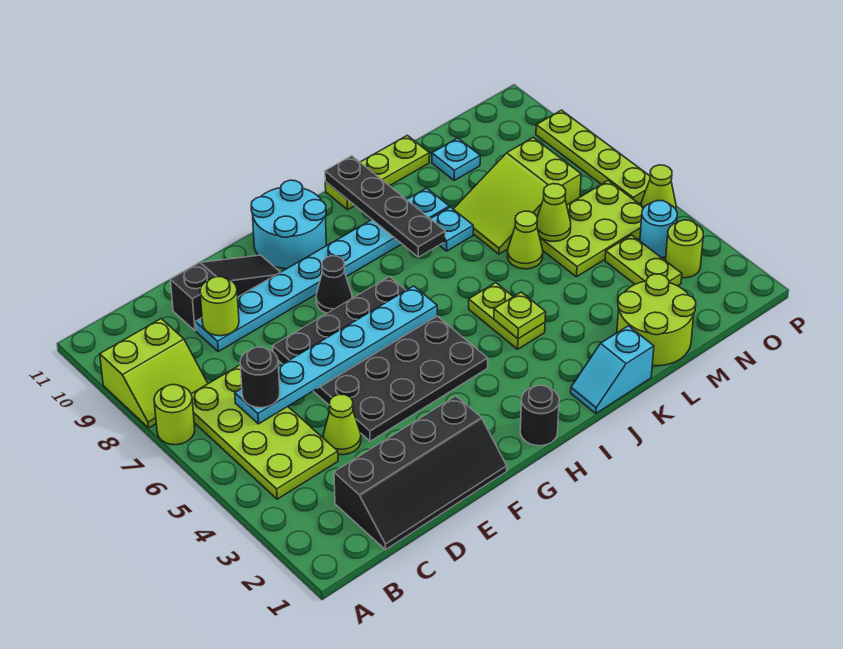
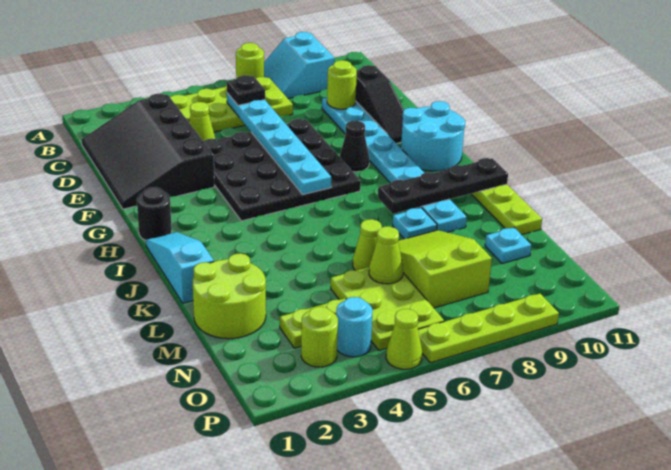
lime slope A8:B9 level 1 top 9 -> cyan slope A8:B9 level 1 top 9
black slope C1:F2 level 1 top 2 -> black slope C1:F3 level 1 top 3
black round brick C6 level 3 -> black plate C6 level 3
cyan slope J1:K1 level 1 top K -> cyan slope I1:K1 level 1 top K
lime plate J4:J5 level 1 -> none
lime plate J4 level 2 -> none

